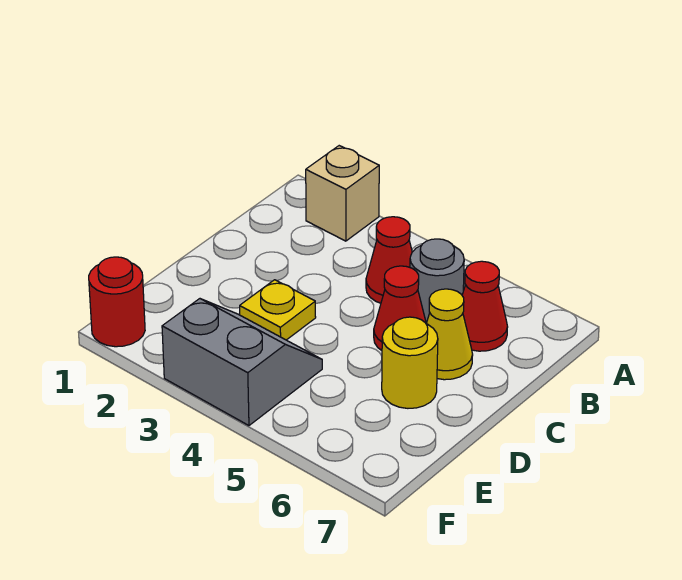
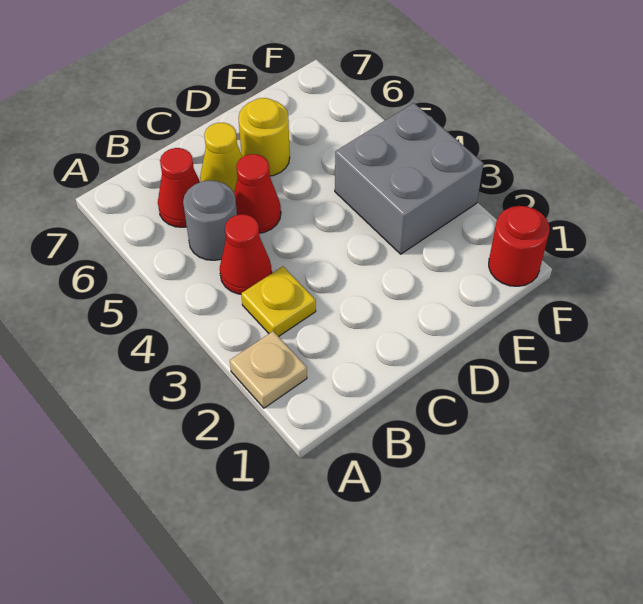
tan brick A2 level 1 -> tan plate A2 level 1
yellow plate D3 level 1 -> yellow plate B3 level 1
grey slope E3:F4 level 1 top F -> grey brick E3:F4 level 1

